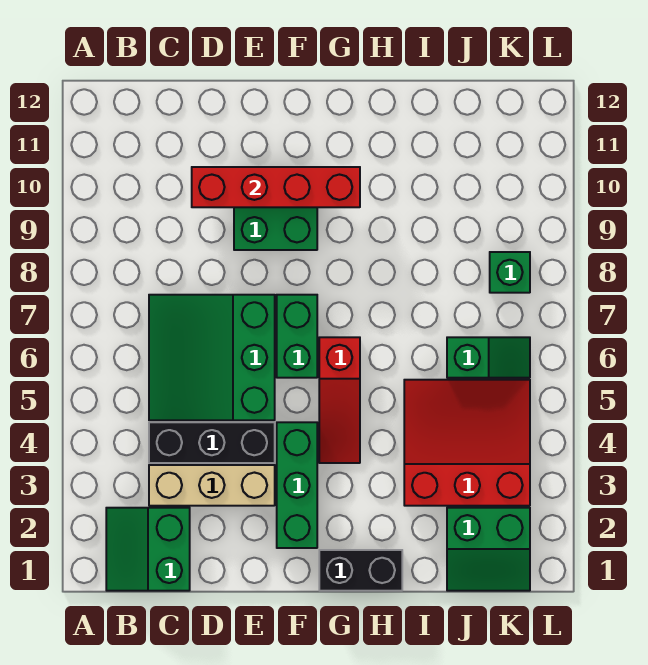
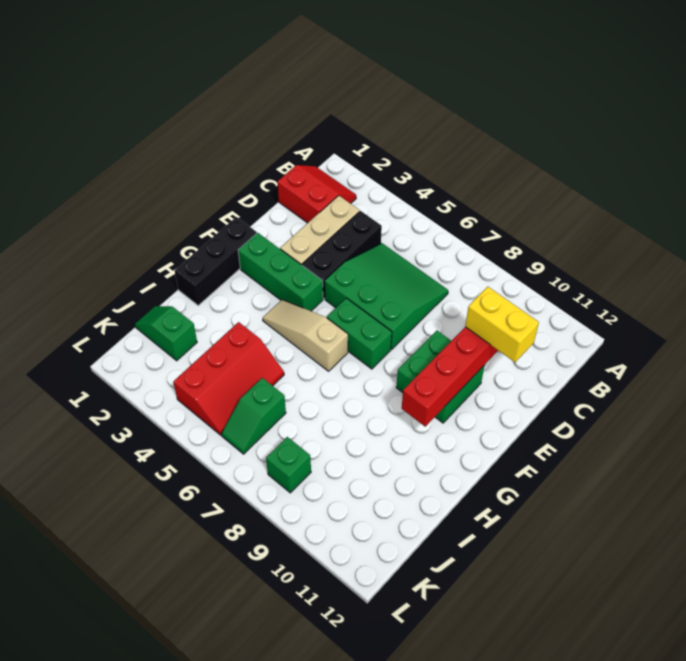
green slope B1:C2 level 1 top C -> red slope B1:C2 level 1 top C
none -> yellow brick D10:D11 level 3
black brick G1:H1 level 1 -> black brick F1:H1 level 1
red slope G4:G6 level 1 top 6 -> tan slope G4:G6 level 1 top 6
red slope I3:K5 level 1 top 3 -> red slope I4:K5 level 1 top 4
green slope J1:K2 level 1 top 2 -> green slope J1:J2 level 1 top 2

